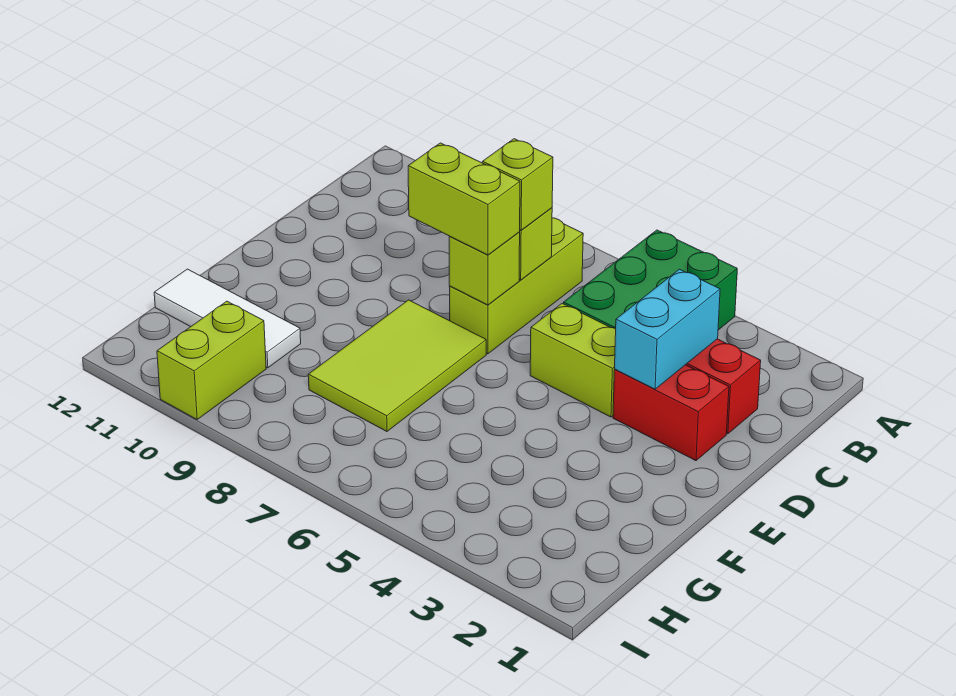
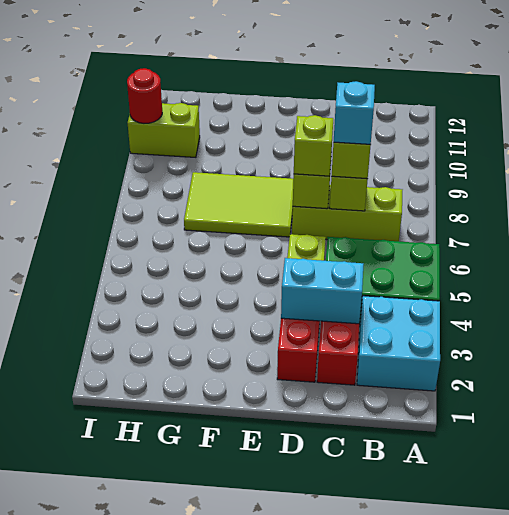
none -> cyan brick A2:B3 level 1
none -> cyan brick C7 level 4
lime brick D7:D8 level 3 -> lime brick D7 level 3
white tile G10:G12 level 1 -> none
none -> red round brick I10 level 2

